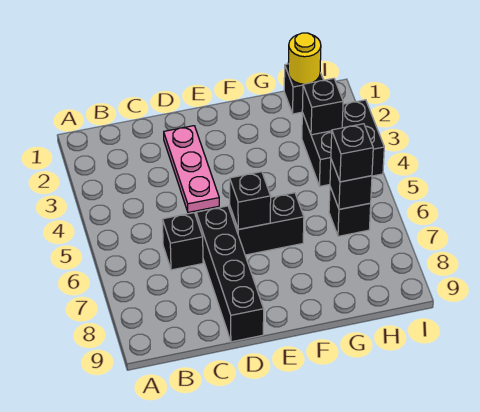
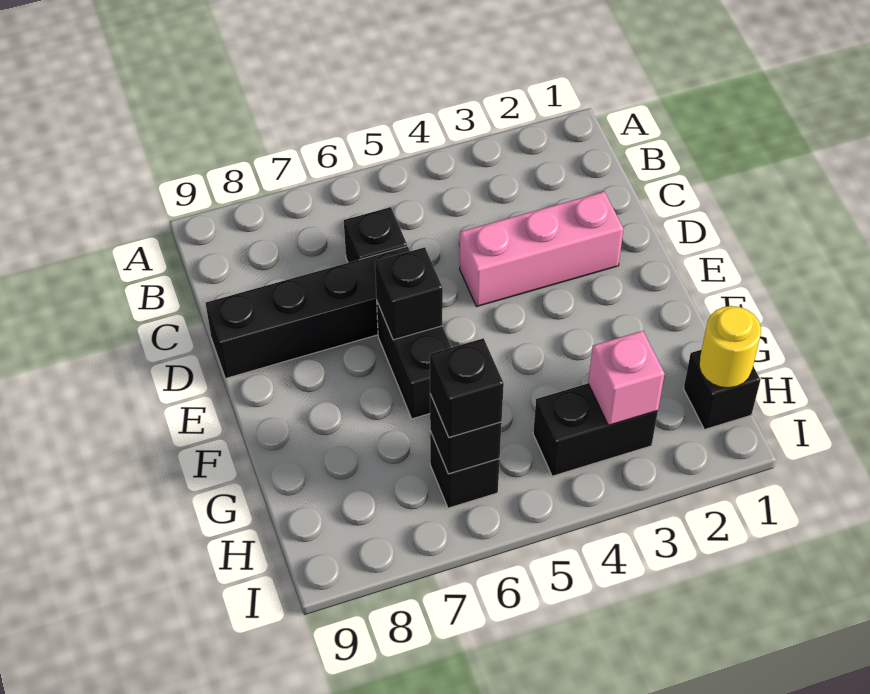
pink plate D2:D4 level 1 -> pink brick D2:D4 level 1
black brick H3:I4 level 1 -> black brick H3:H4 level 1
black brick H3 level 2 -> pink brick H3 level 2

